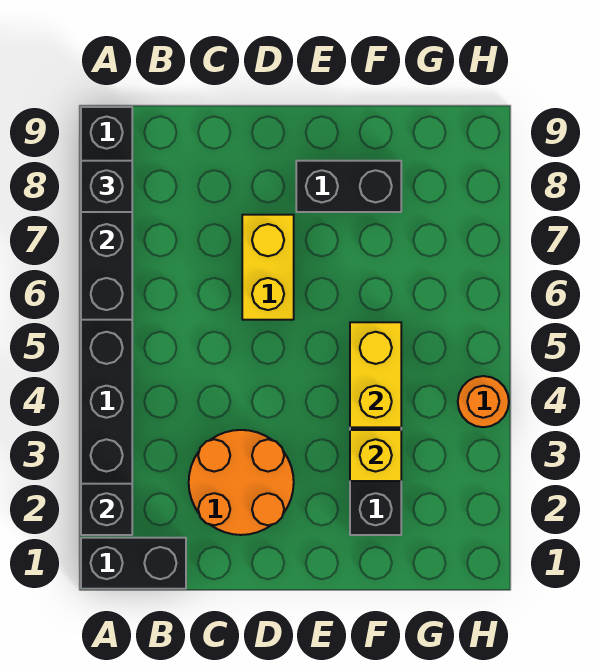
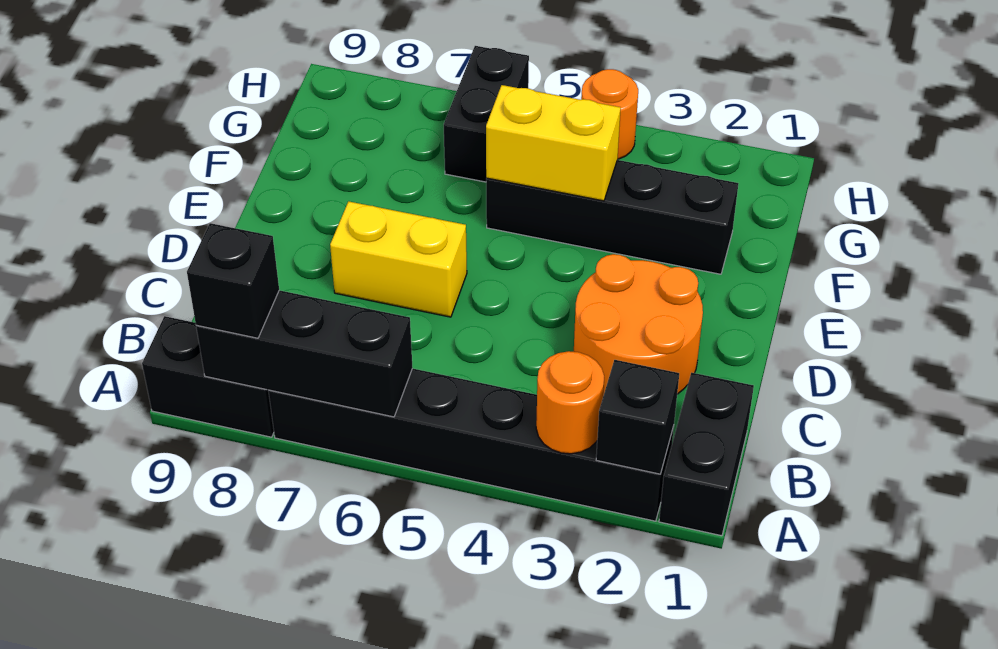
none -> orange round brick A3 level 2
black brick E8:F8 level 1 -> black brick G6:H6 level 1
yellow brick F3 level 2 -> none

